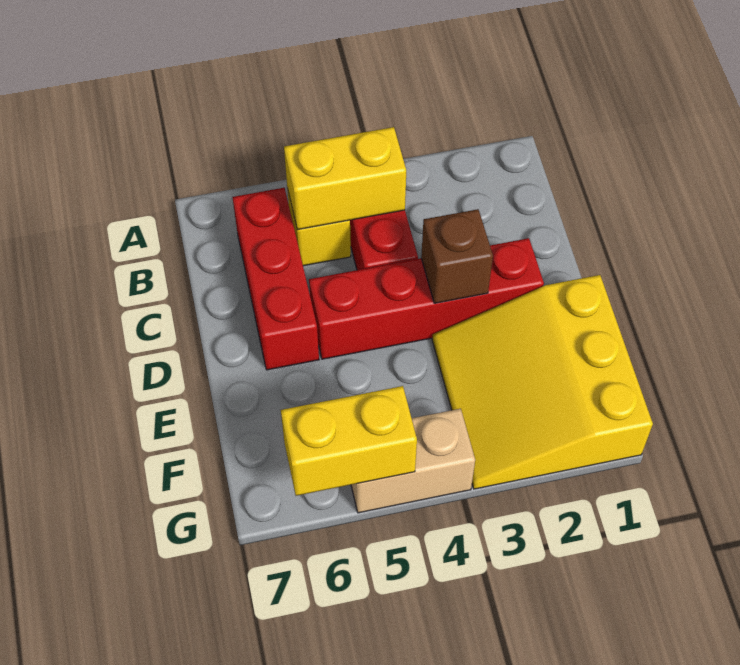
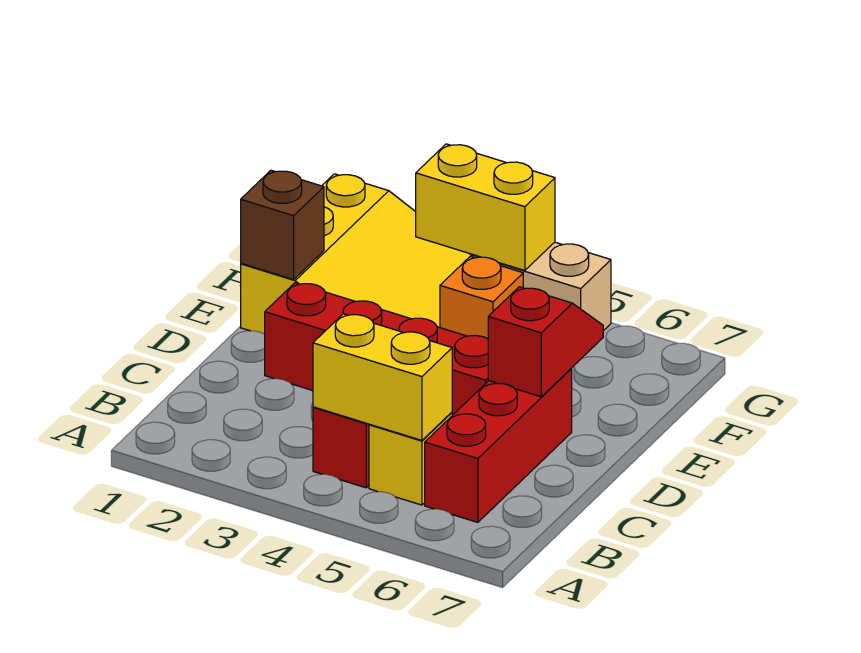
brown brick D3 level 2 -> brown brick E1 level 2
none -> red slope D6:E6 level 2 top D
none -> orange brick F4 level 1
yellow brick G5:G6 level 2 -> yellow brick G3:G4 level 2

